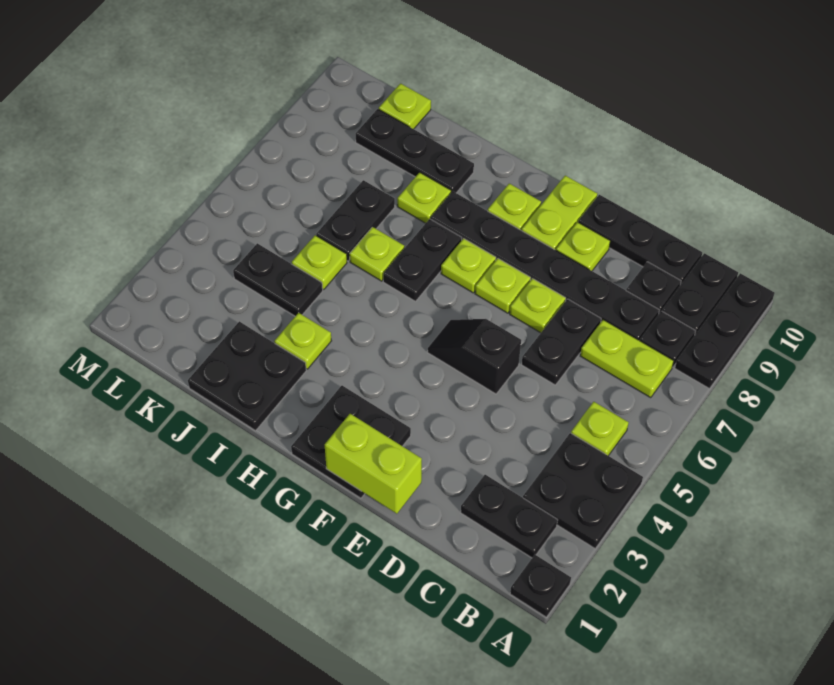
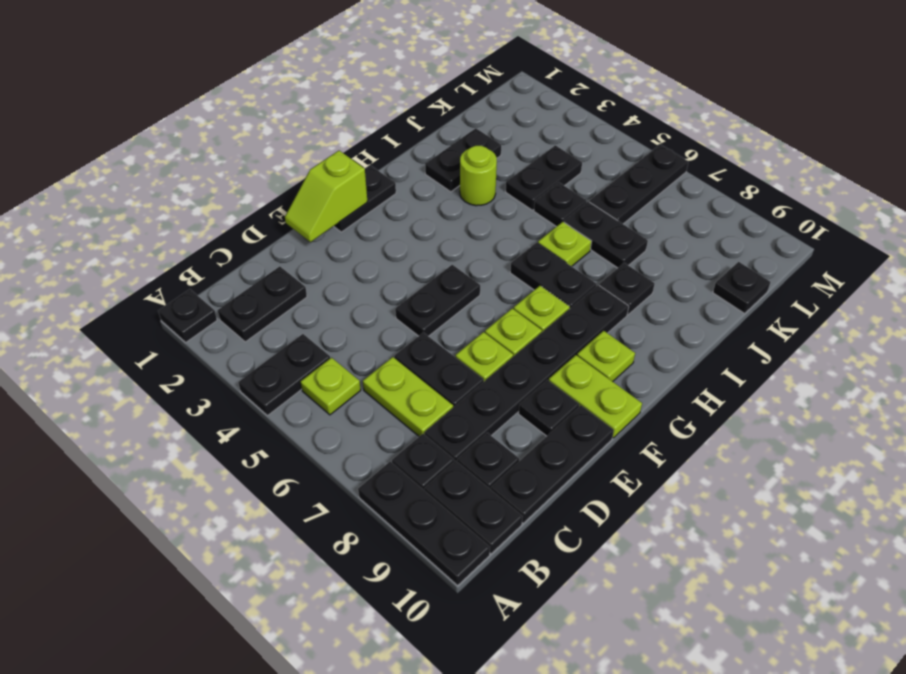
black plate A3:B4 level 1 -> black plate A4:B4 level 1
lime plate B7:C7 level 1 -> lime plate C6:C7 level 1
lime brick E1:F1 level 2 -> lime slope E1:F1 level 2 top F
black slope E5:F5 level 1 top E -> black plate E5:F5 level 1
lime plate E9 level 1 -> black plate E9 level 1
black plate F1:G2 level 1 -> black plate F1:G1 level 1
black plate I1:J2 level 1 -> black plate I2:J2 level 1
lime plate I3 level 1 -> lime round brick I3 level 1
lime plate I8 level 1 -> black plate I8 level 1
black plate I9:K9 level 1 -> black plate K6:M6 level 1
lime plate J5 level 1 -> black plate J5 level 1
lime plate K10 level 1 -> black plate K10 level 1

